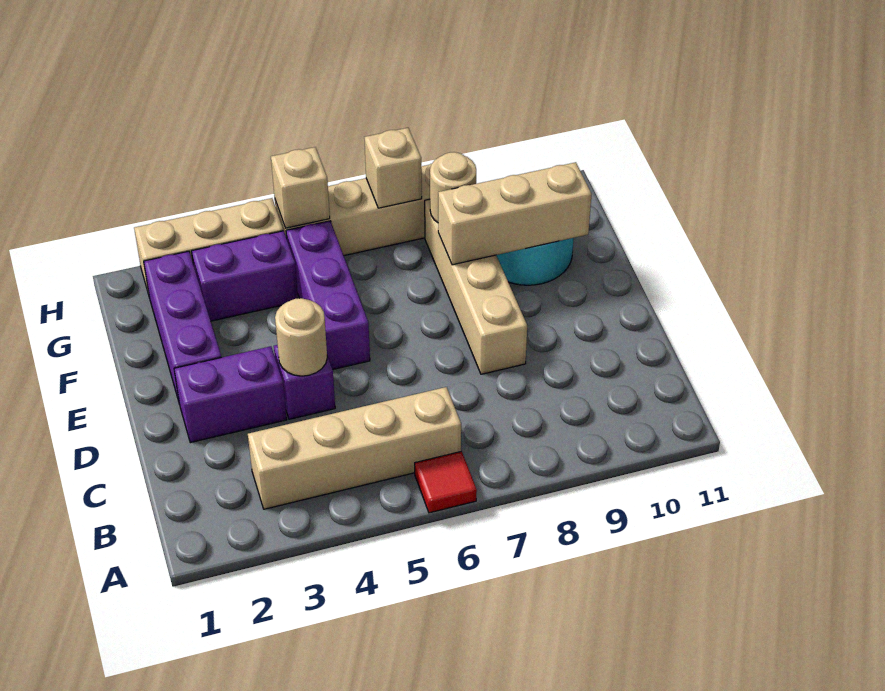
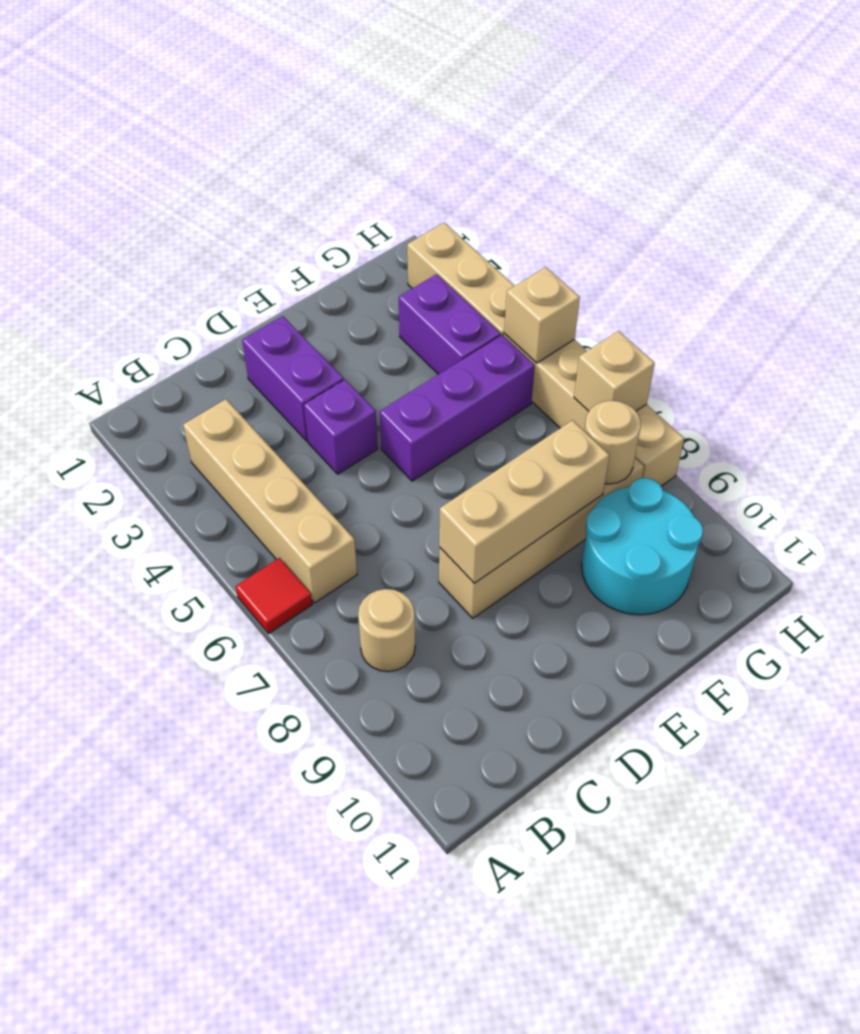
tan round brick D4 level 2 -> tan round brick B8 level 1
purple brick E2:G2 level 1 -> none
tan brick F8:F10 level 2 -> tan brick D8:F8 level 2

